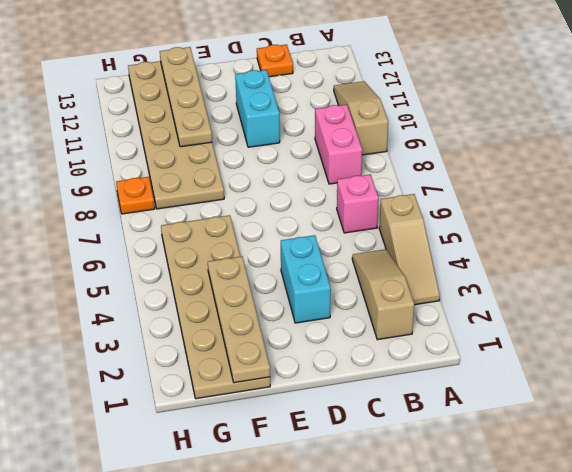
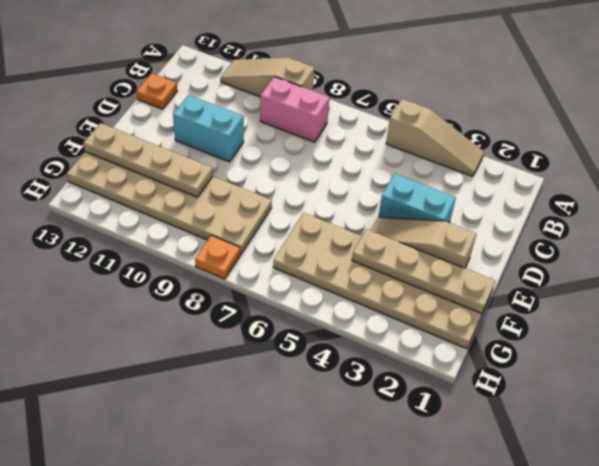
tan slope B2:B4 level 1 top 2 -> tan slope E2:E4 level 1 top 2
pink brick B6 level 1 -> none

